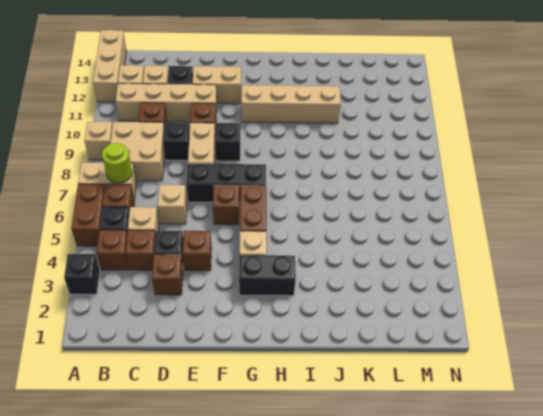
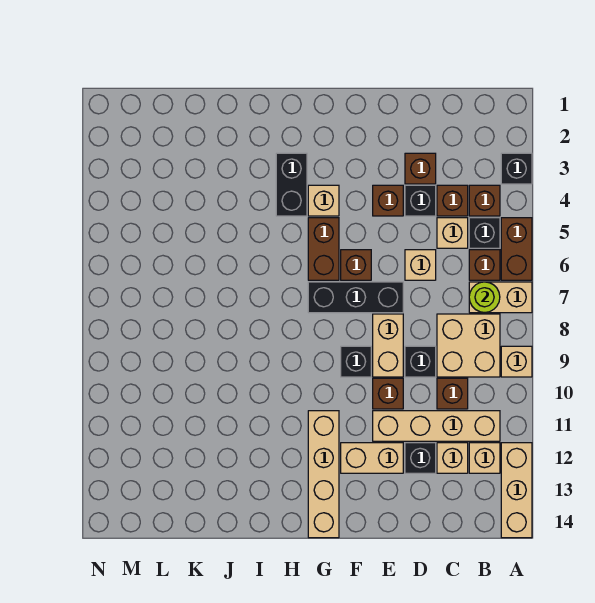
black brick G3:H3 level 1 -> black brick H3:H4 level 1
tan brick G11:J11 level 1 -> tan brick G11:G14 level 1

